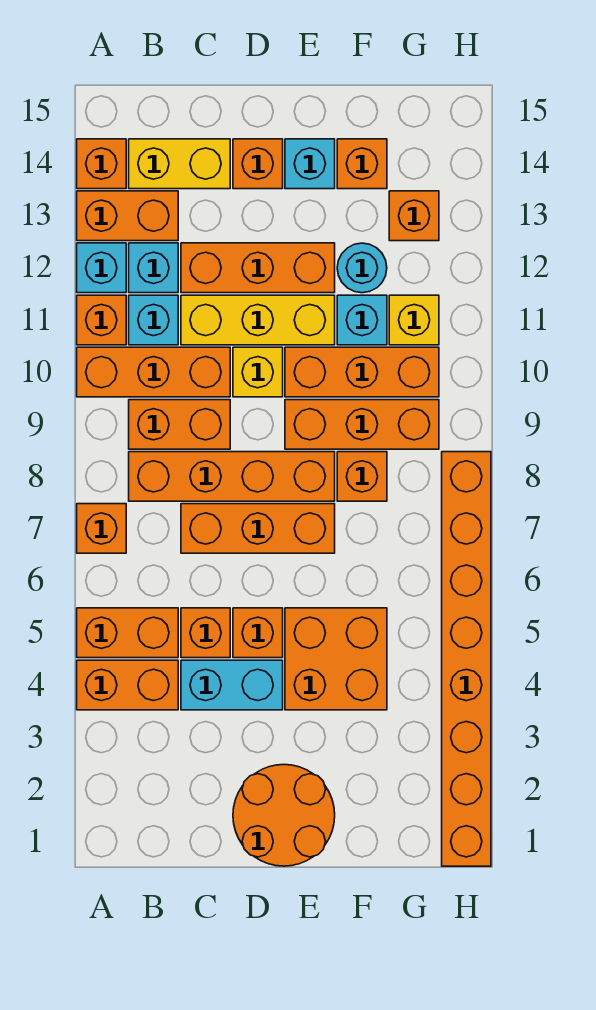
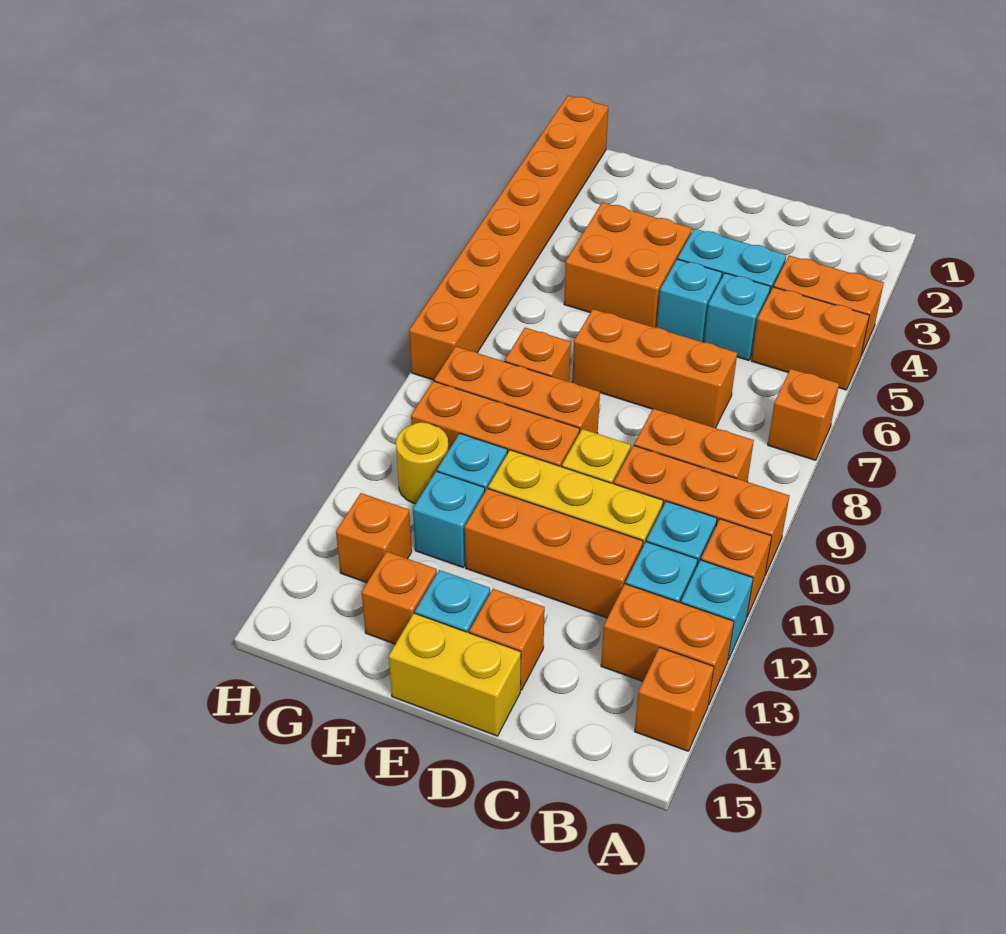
orange brick B8:E8 level 1 -> none
yellow brick B14:C14 level 1 -> yellow brick D15:E15 level 1
orange brick C5 level 1 -> cyan brick C5 level 1
orange round brick D1:E2 level 1 -> none
orange brick D5 level 1 -> cyan brick D5 level 1
cyan round brick F12 level 1 -> cyan brick F12 level 1
yellow brick G11 level 1 -> yellow round brick G11 level 1

